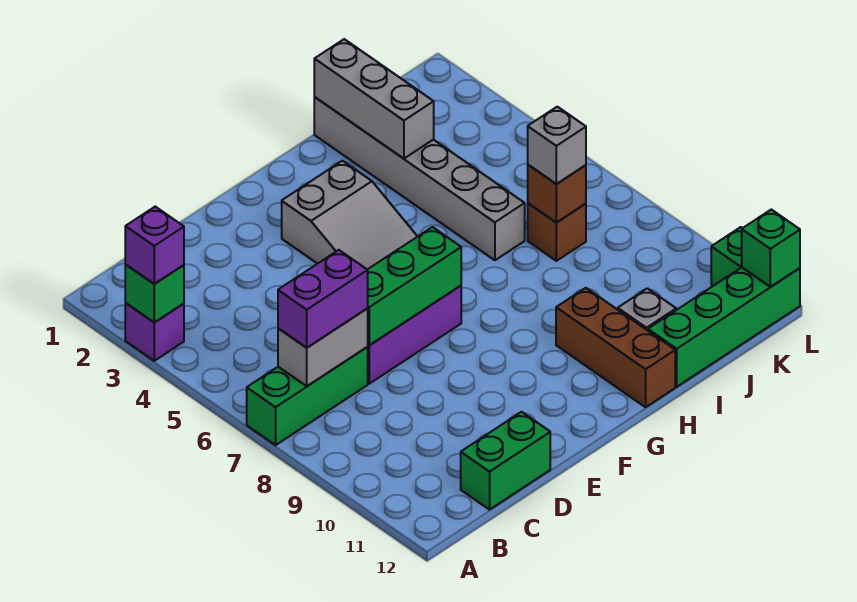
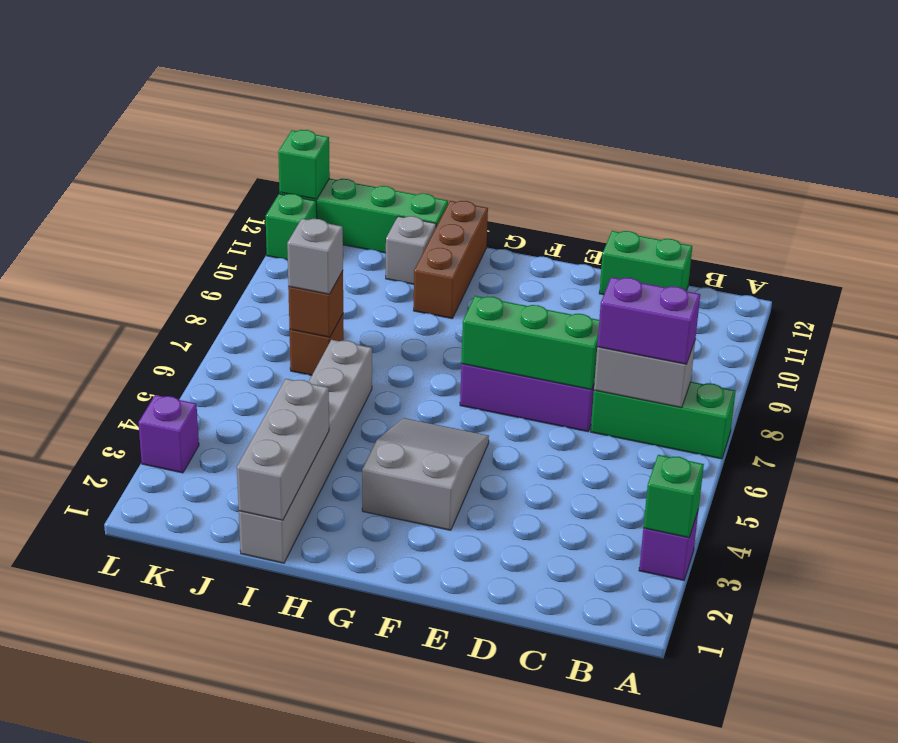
purple brick A3 level 3 -> purple brick L3 level 1

